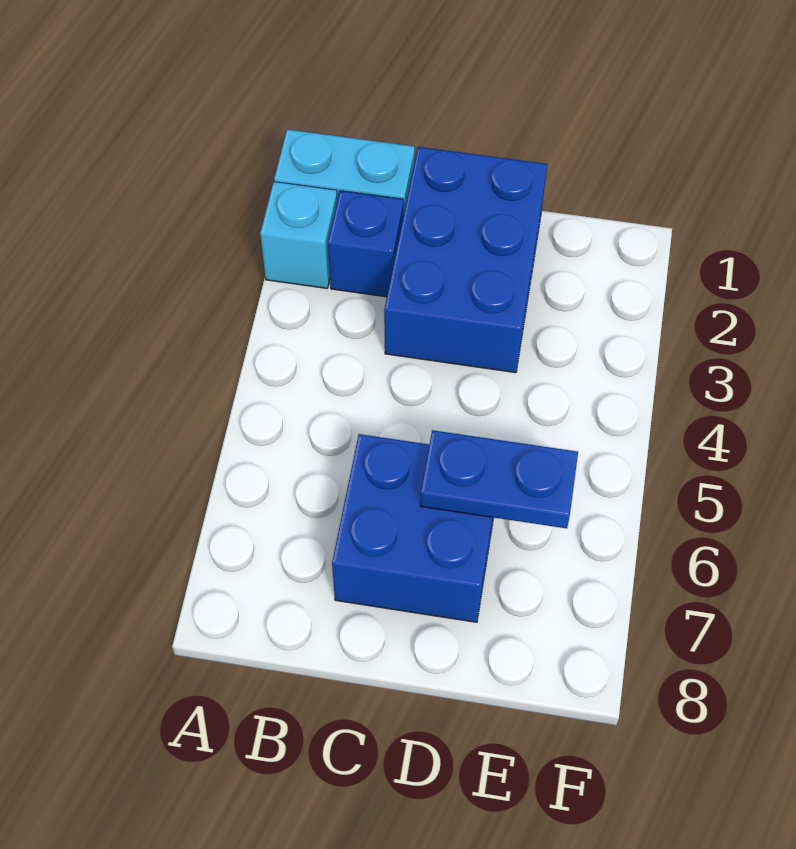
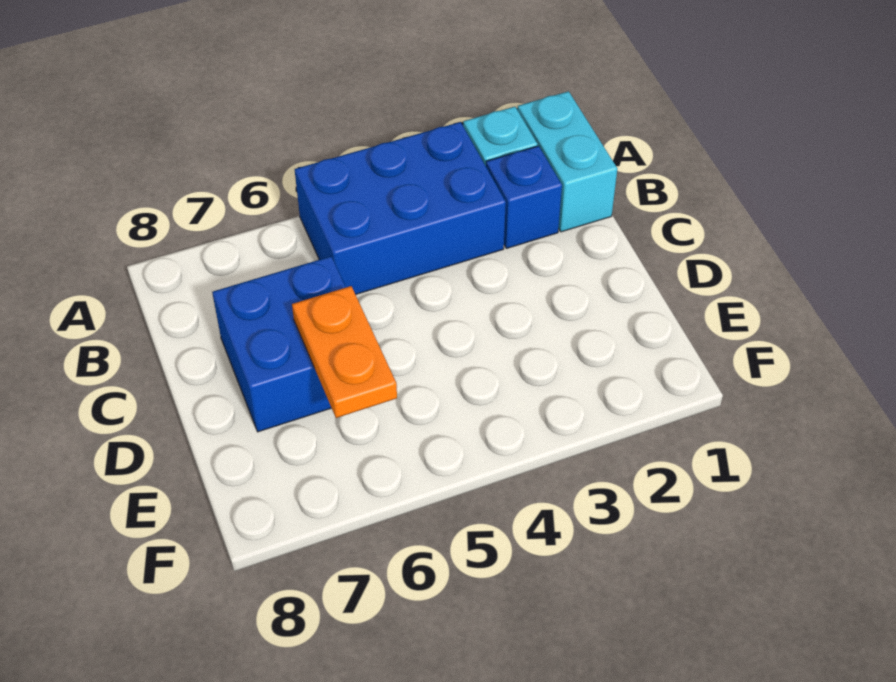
blue brick C1:D3 level 1 -> blue brick A3:B5 level 1
blue plate D6:E6 level 2 -> orange plate D6:E6 level 2

